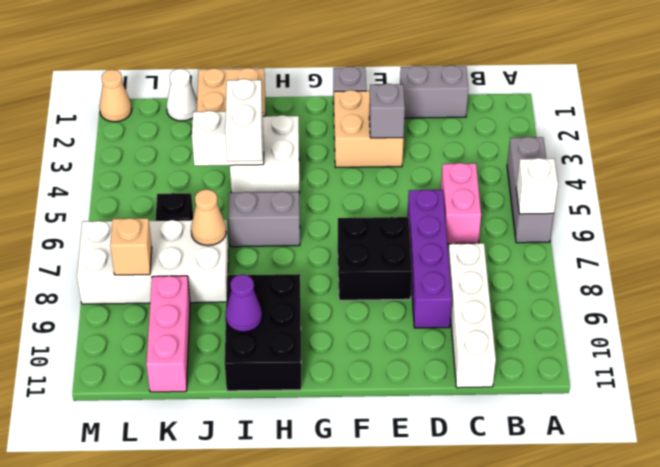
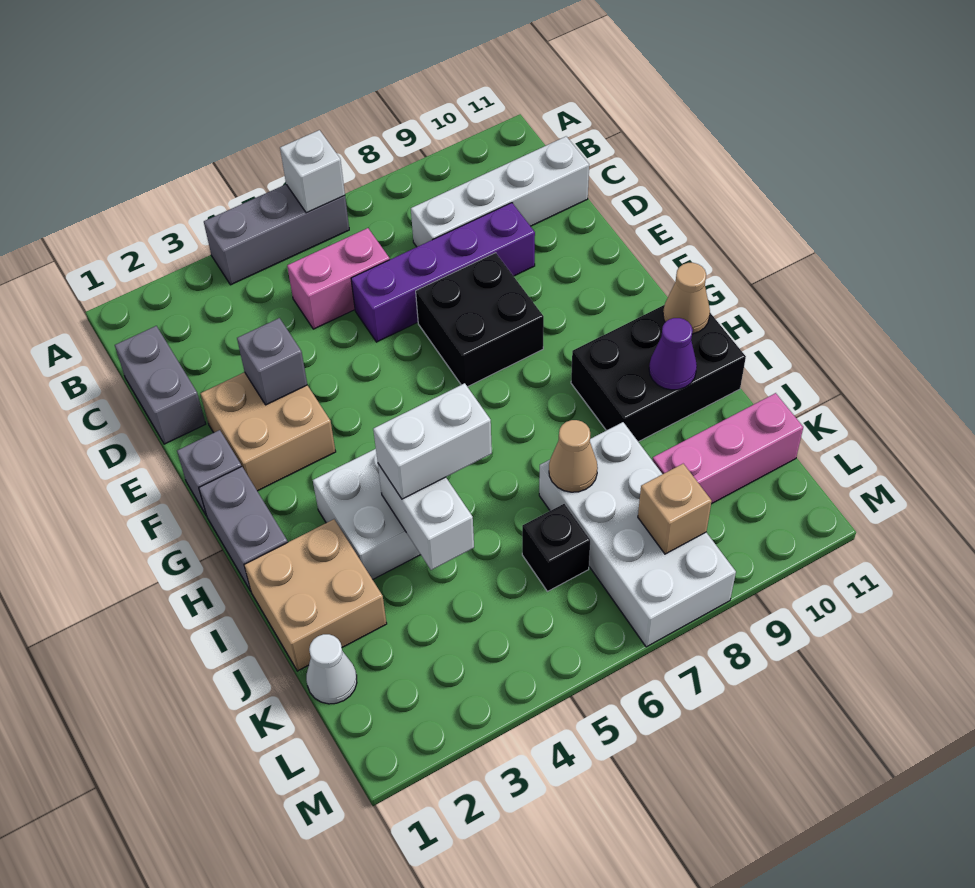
grey brick H6:I6 level 1 -> grey brick G1:H1 level 1
tan cone M1 level 1 -> tan cone H11 level 2

